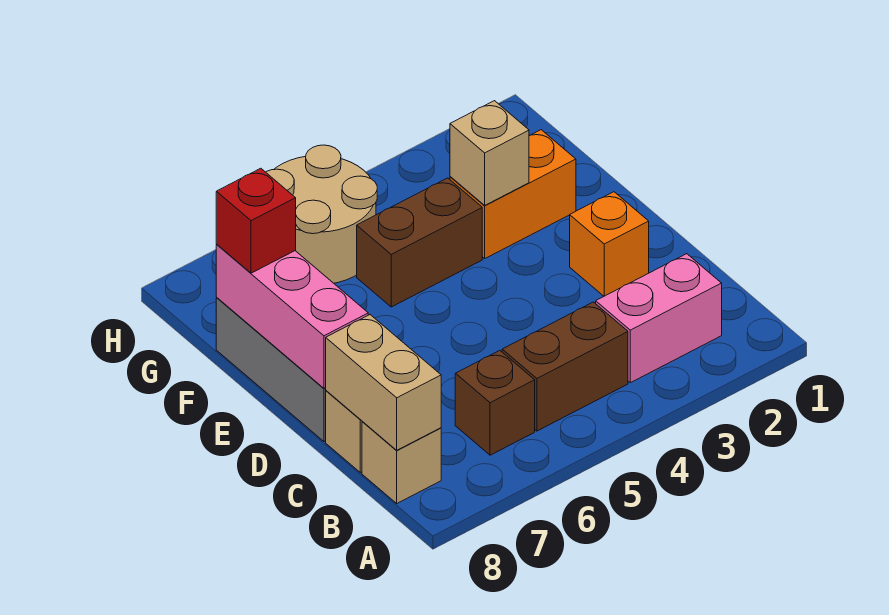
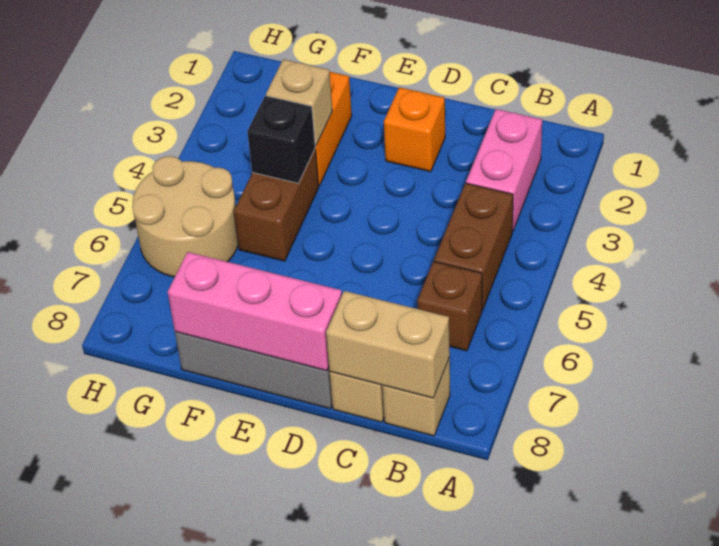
none -> black brick F4 level 2
red brick F8 level 3 -> none

